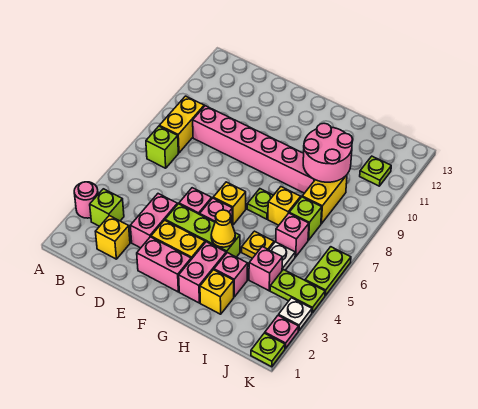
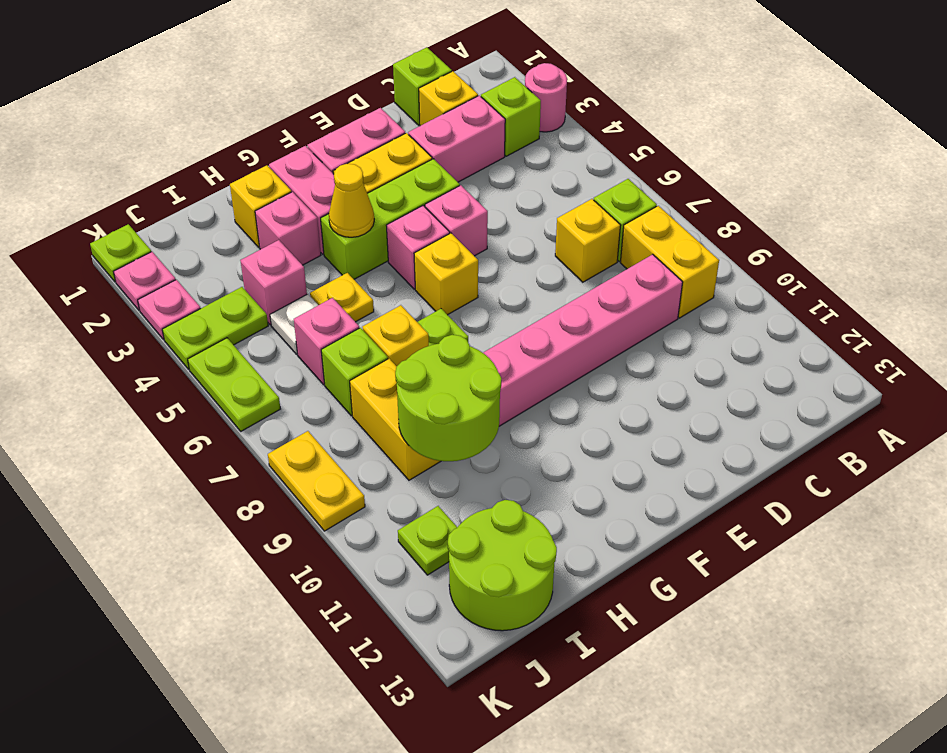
none -> lime brick C1 level 1
none -> yellow brick C7 level 1
pink brick D3:D4 level 1 -> pink brick C3:D3 level 1
pink round brick H9:I10 level 2 -> lime round brick H9:I10 level 2
none -> lime round brick I12:J13 level 1
white plate K3 level 1 -> pink plate K3 level 1
none -> yellow plate K8:K9 level 1

